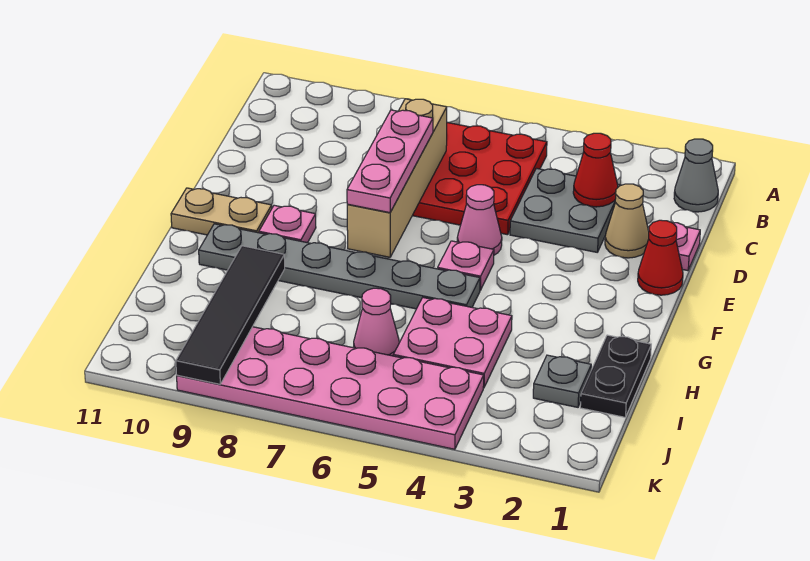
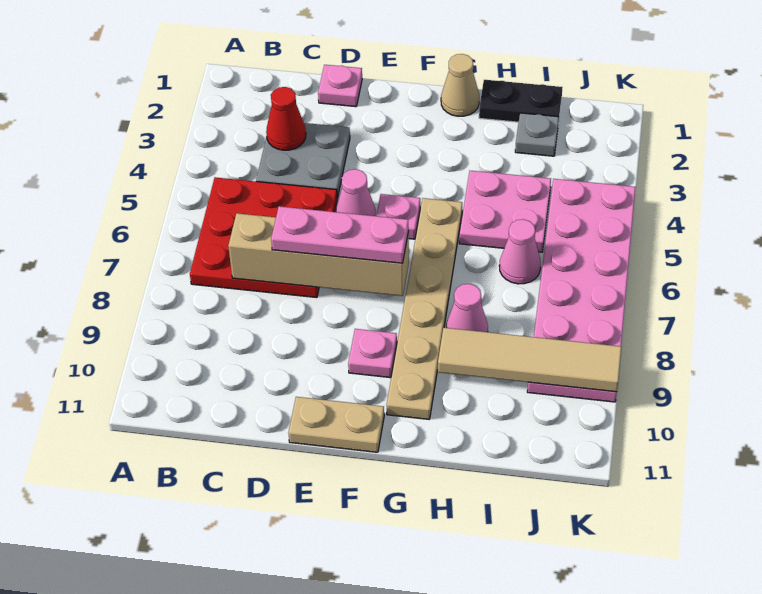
grey cone B1 level 1 -> none
tan cone D2 level 1 -> tan cone G1 level 1
red cone E1 level 1 -> none
tan plate F10:F11 level 1 -> tan plate E11:F11 level 1
grey plate G5:G10 level 1 -> tan plate G5:G10 level 1
none -> pink cone H8 level 1
black tile H9:K9 level 2 -> tan tile H9:K9 level 2

